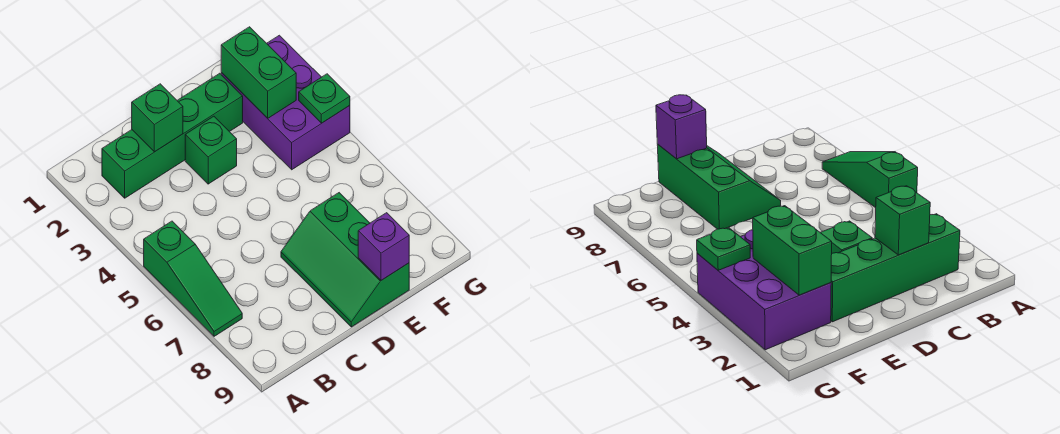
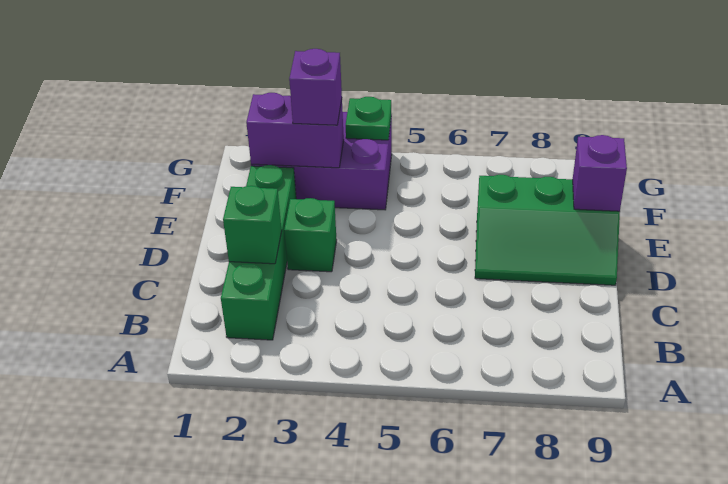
green slope A5:A7 level 1 top 5 -> none
green brick F2:F3 level 2 -> purple brick F2:F3 level 2
none -> purple brick F3 level 3

